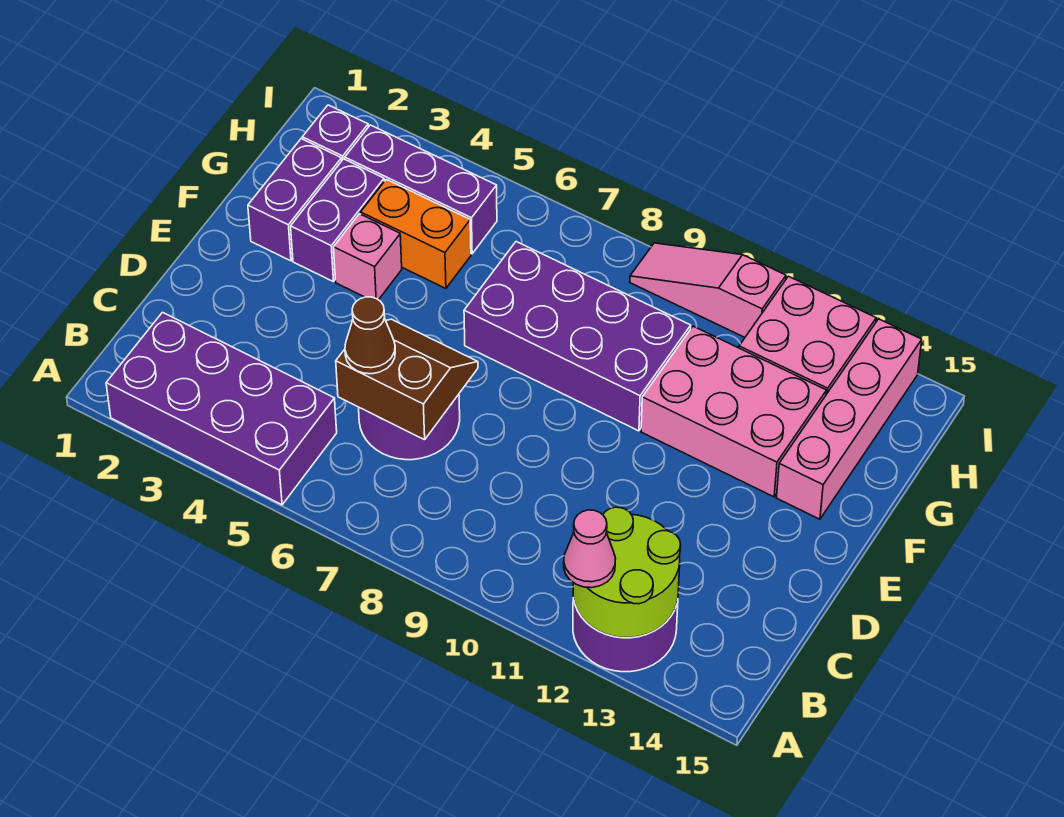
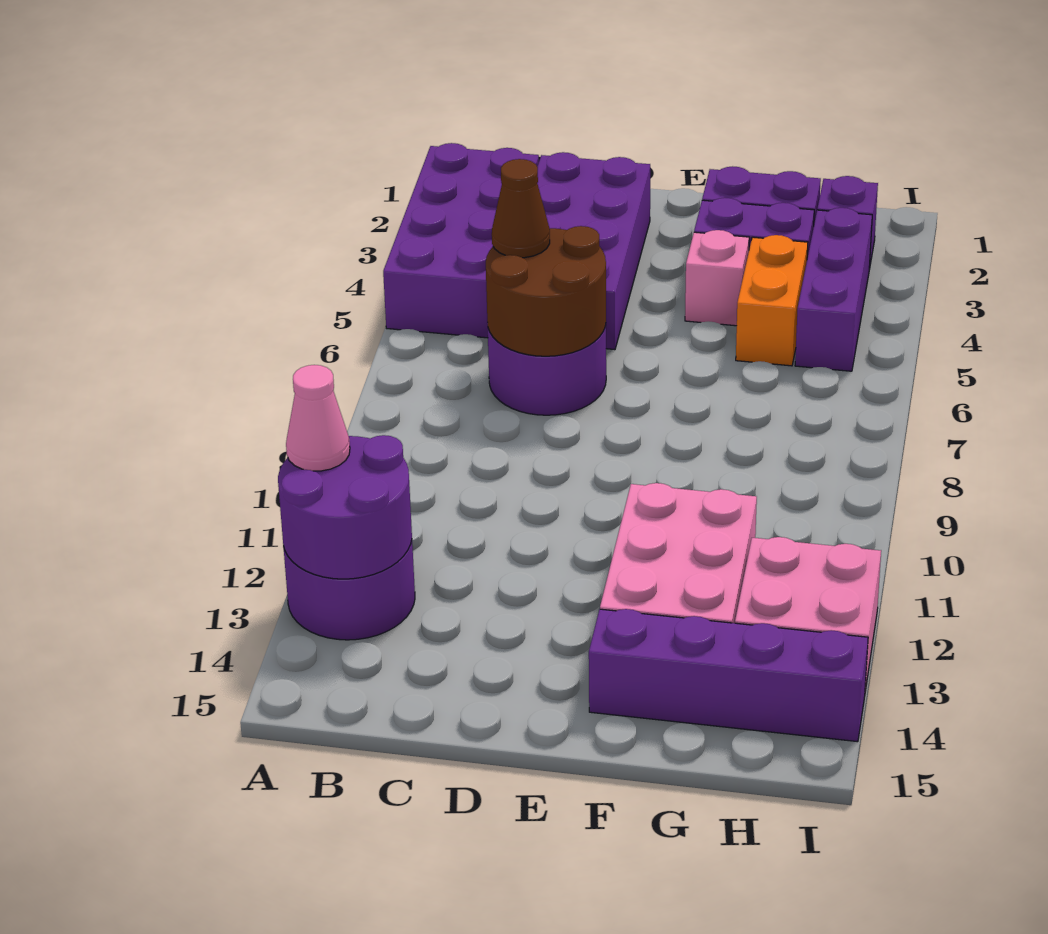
lime round brick A12:B13 level 2 -> purple round brick A12:B13 level 2
brown slope C6:D7 level 2 top C -> brown round brick C6:D7 level 2
purple brick F7:G10 level 1 -> purple brick C2:D5 level 1
pink brick F14:I14 level 1 -> purple brick F14:I14 level 1
pink slope I9:I11 level 1 top 11 -> none

